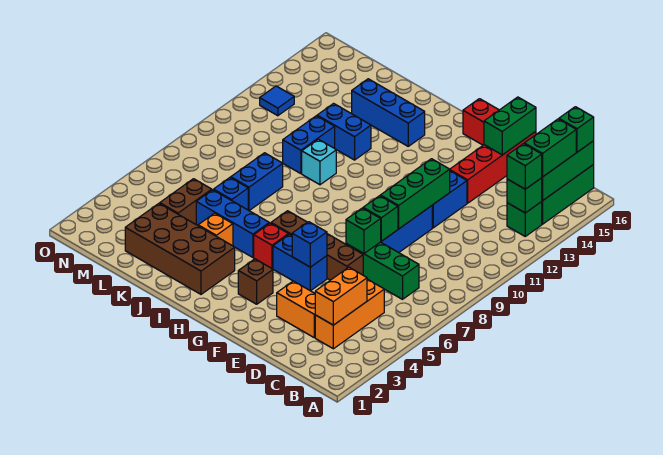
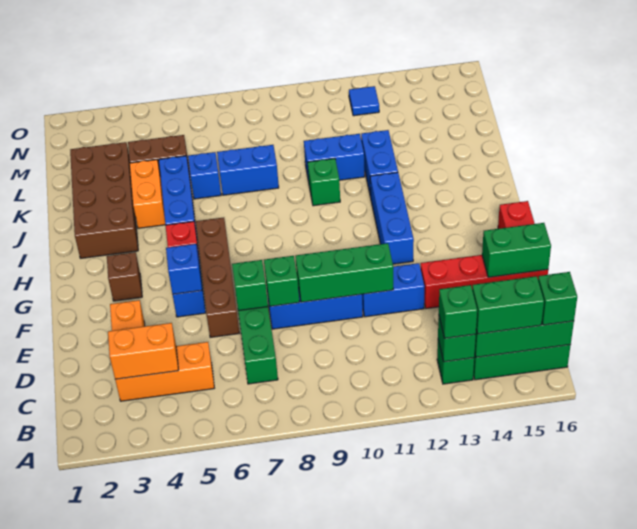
blue brick I14:K14 level 1 -> blue brick G12:I12 level 1
orange brick J4 level 1 -> orange brick J4:K4 level 1
cyan brick J10 level 1 -> green brick J10 level 1

